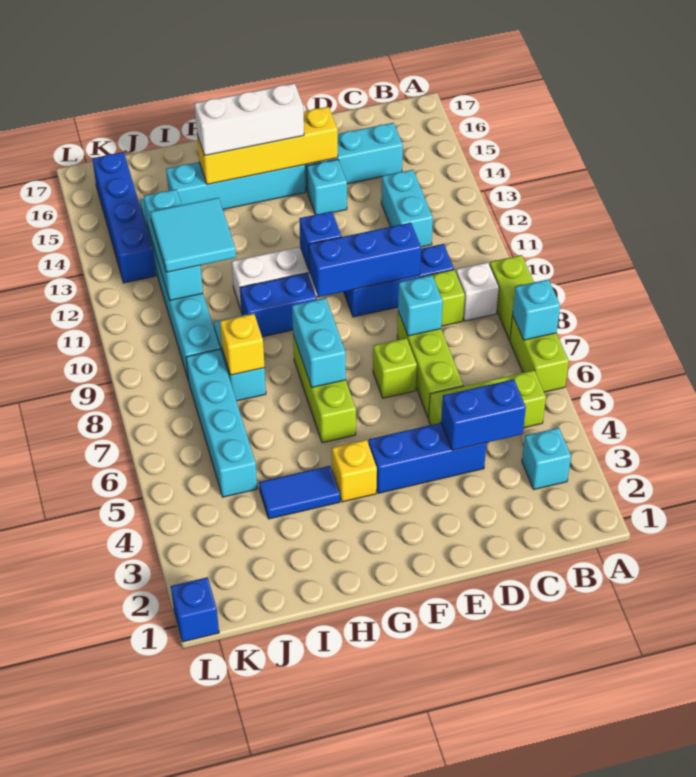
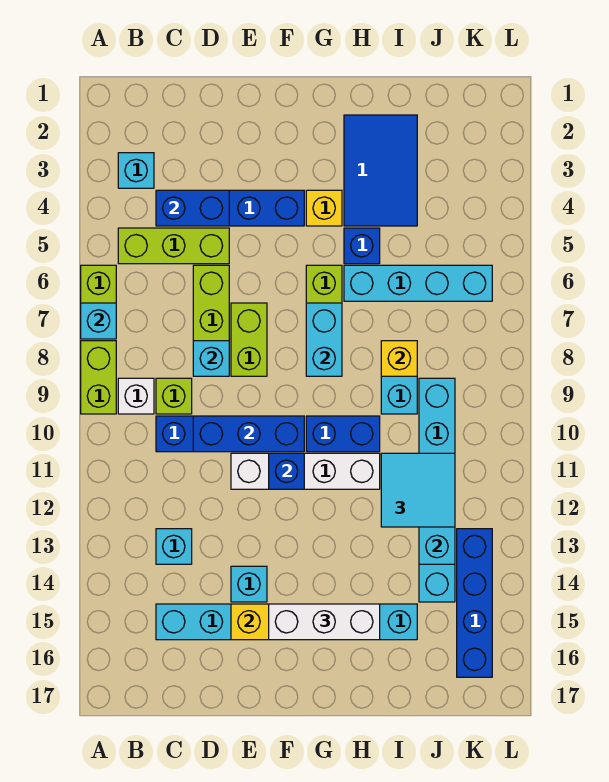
cyan brick C12:C13 level 1 -> cyan brick C13 level 1
lime brick E7 level 1 -> lime brick E7:E8 level 1
blue tile H4:I4 level 1 -> blue tile H2:I4 level 1
cyan brick J5:J8 level 1 -> cyan brick H6:K6 level 1
blue brick L1 level 1 -> blue brick H5 level 1

